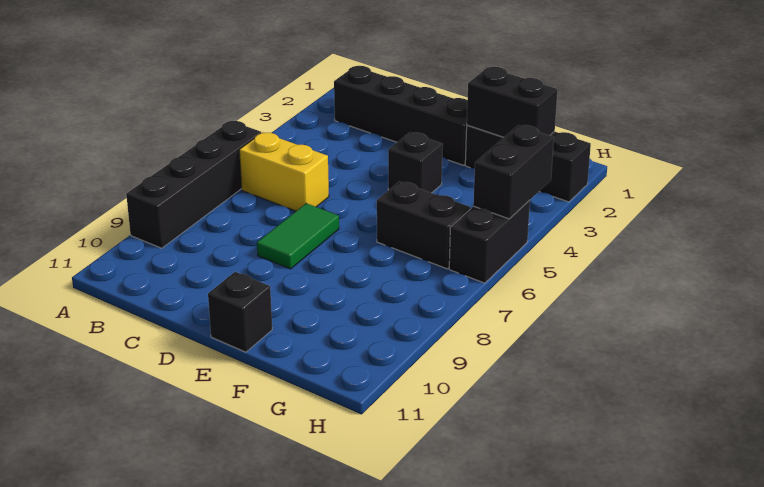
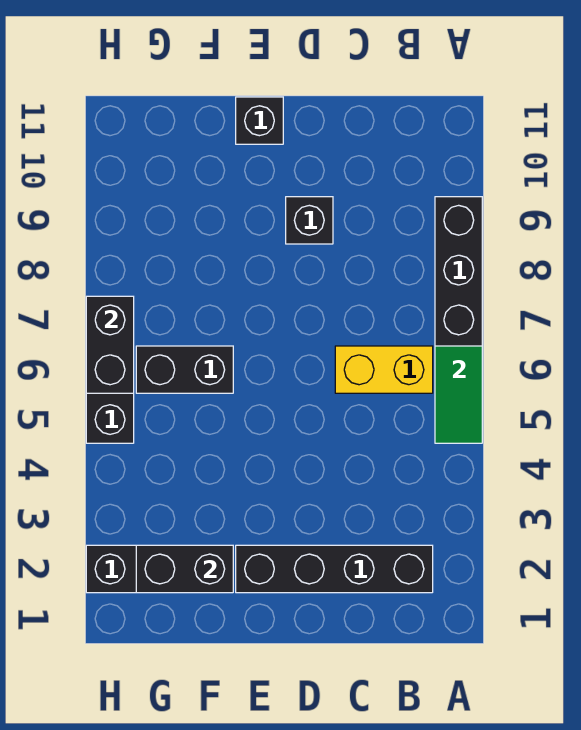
green tile D7:D8 level 1 -> green tile A5:A6 level 2
black brick E4 level 1 -> black brick D9 level 1
black brick H4:H5 level 2 -> black brick H6:H7 level 2

